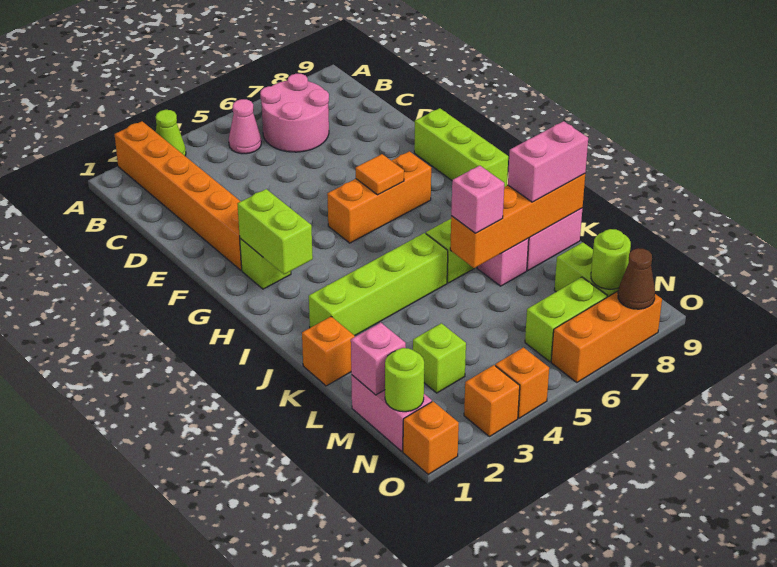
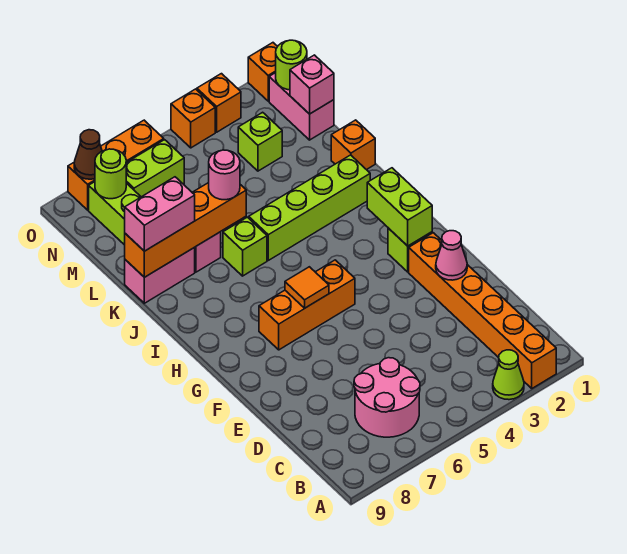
pink cone B5 level 1 -> pink cone E2 level 2
lime brick F9:H9 level 1 -> none
pink brick K6 level 3 -> pink round brick K6 level 3

